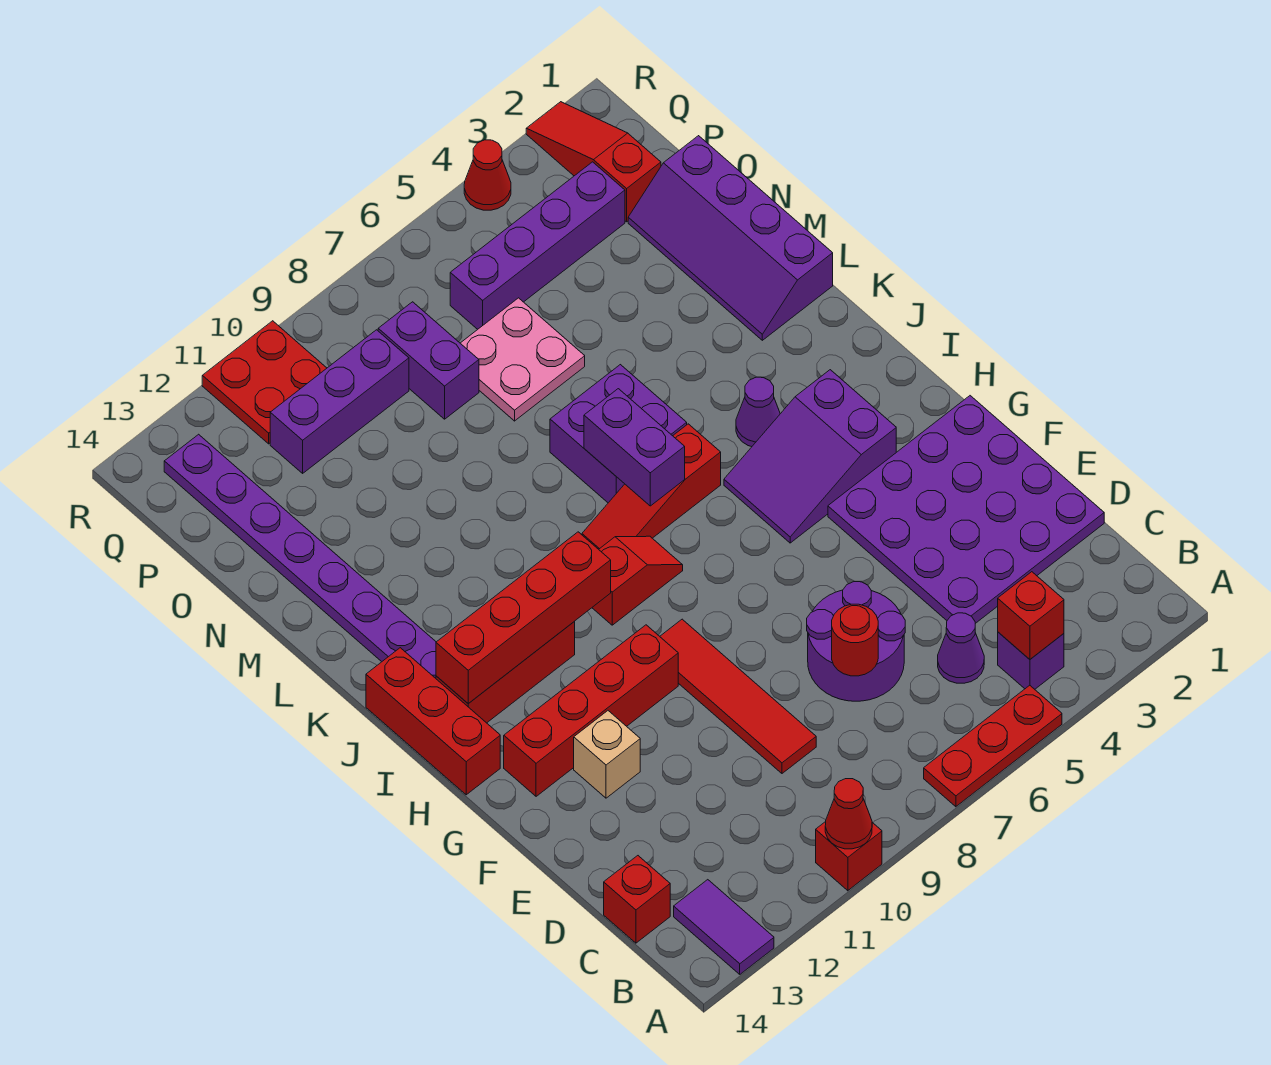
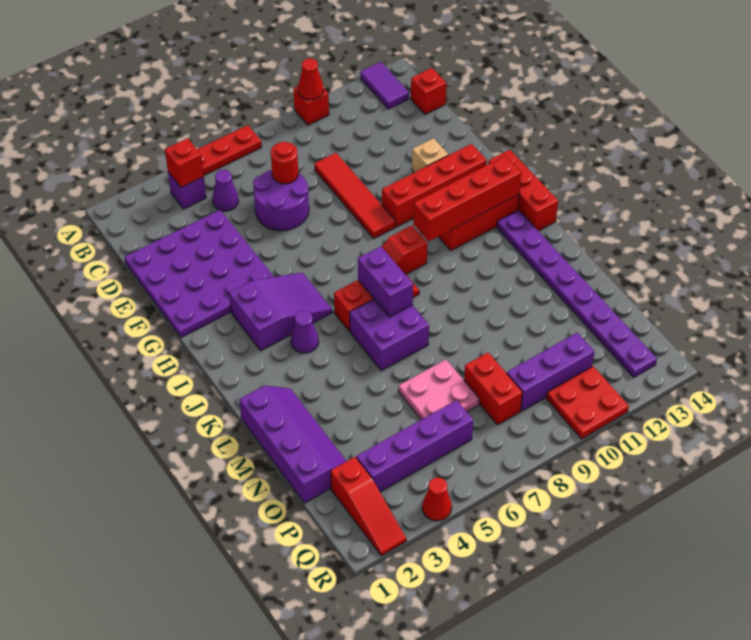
purple brick O8:P8 level 1 -> red brick O8:P8 level 1

